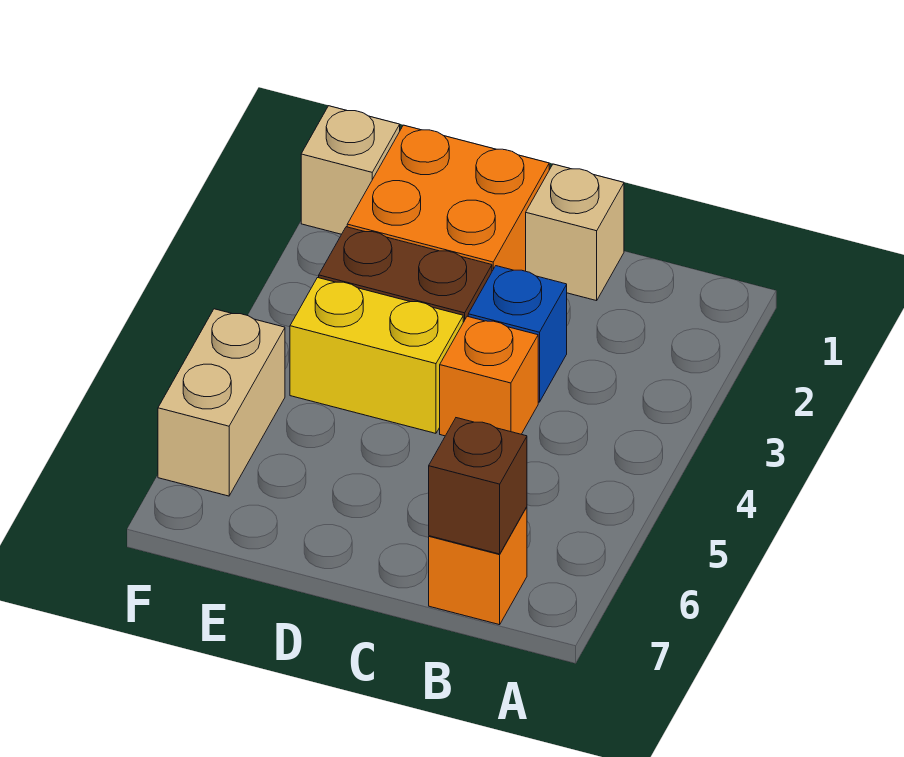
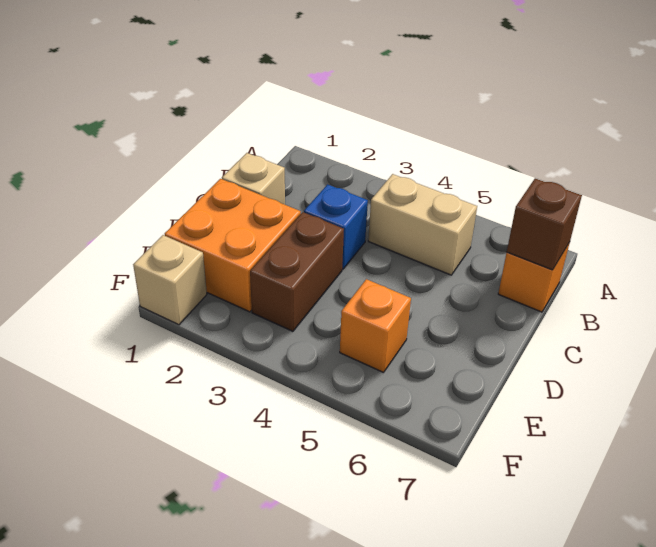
orange brick C4 level 1 -> orange brick E5 level 1
yellow brick D4:E4 level 1 -> none
tan brick F5:F6 level 1 -> tan brick B4:B5 level 1

